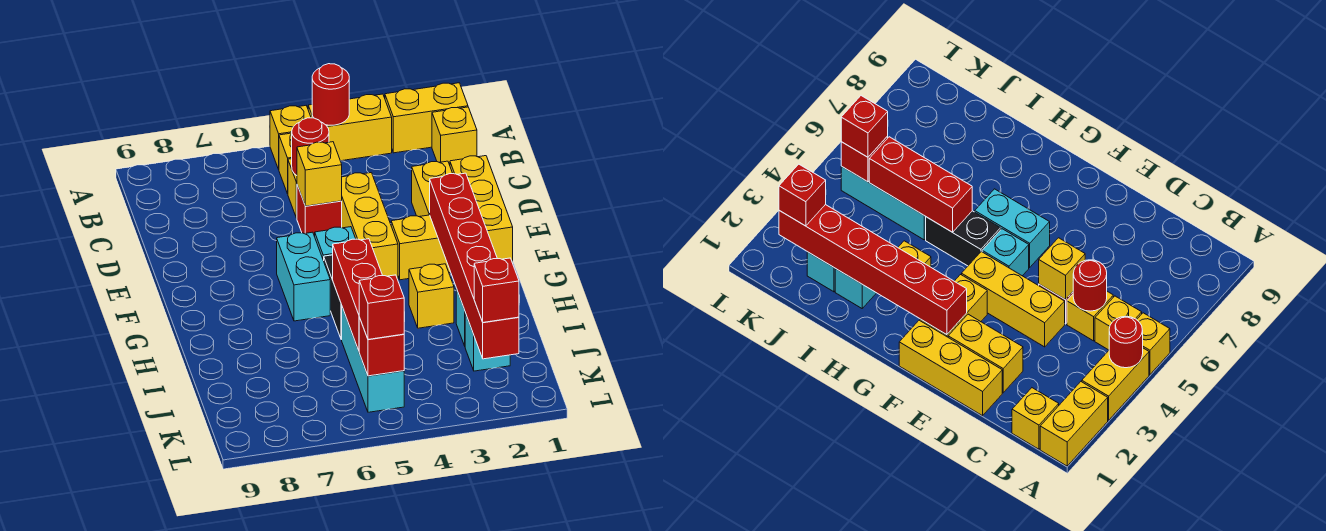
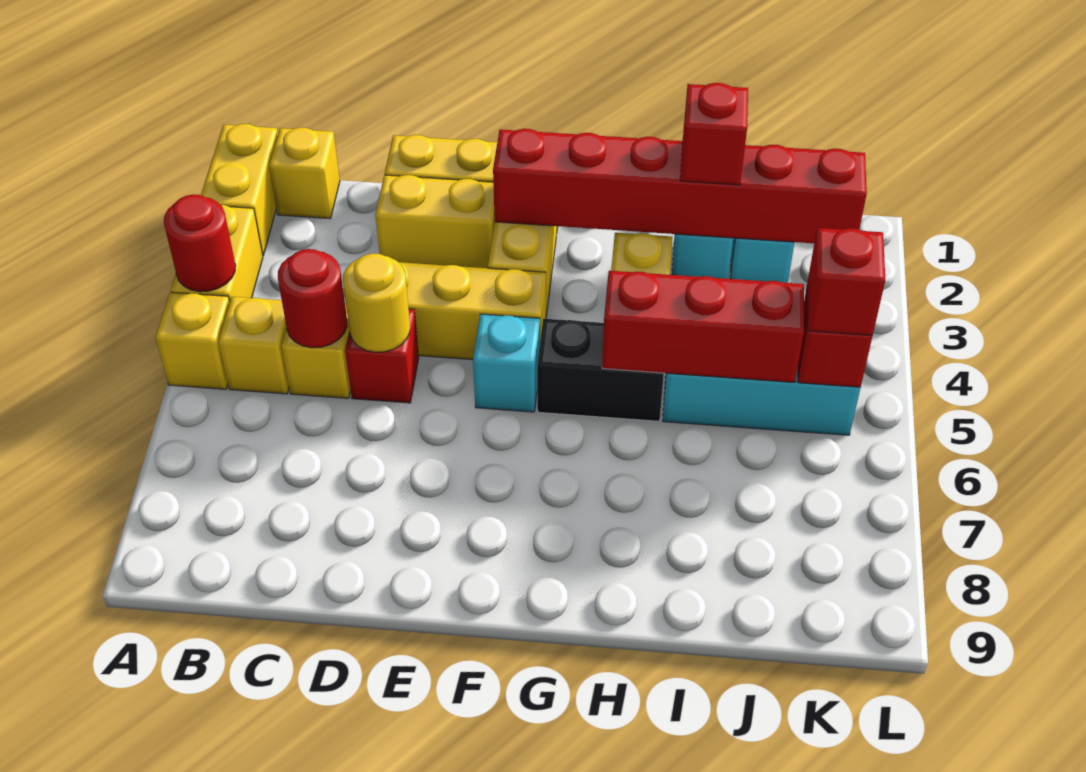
yellow brick D5 level 2 -> yellow round brick D5 level 2
cyan brick F6:G6 level 1 -> none
red brick K2 level 3 -> red brick I2 level 3

